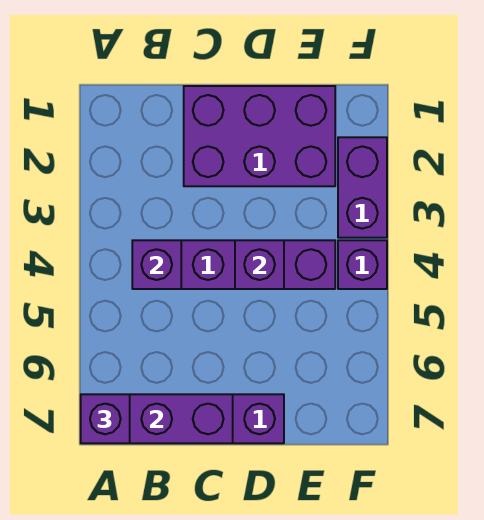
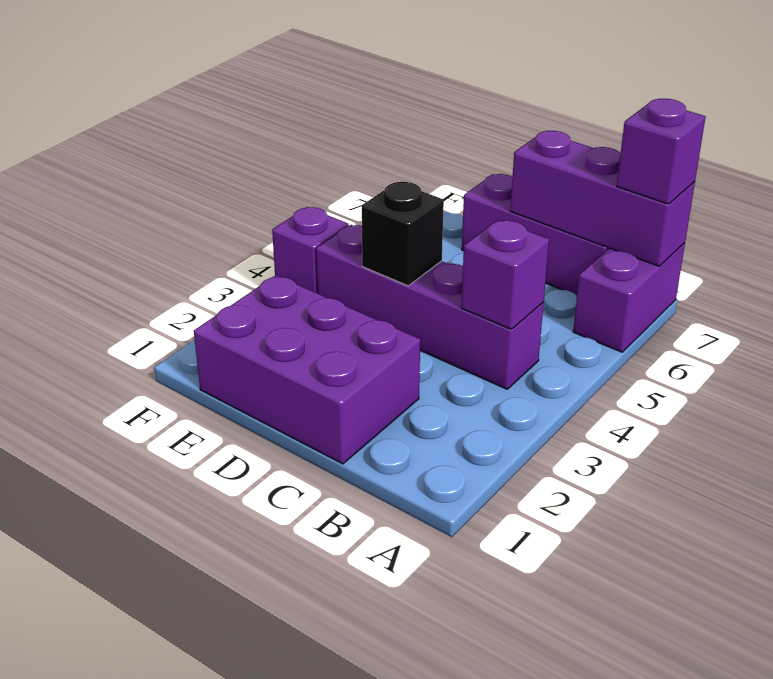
purple brick D4 level 2 -> black brick D4 level 2
purple brick F2:F3 level 1 -> purple brick A6:A7 level 1

